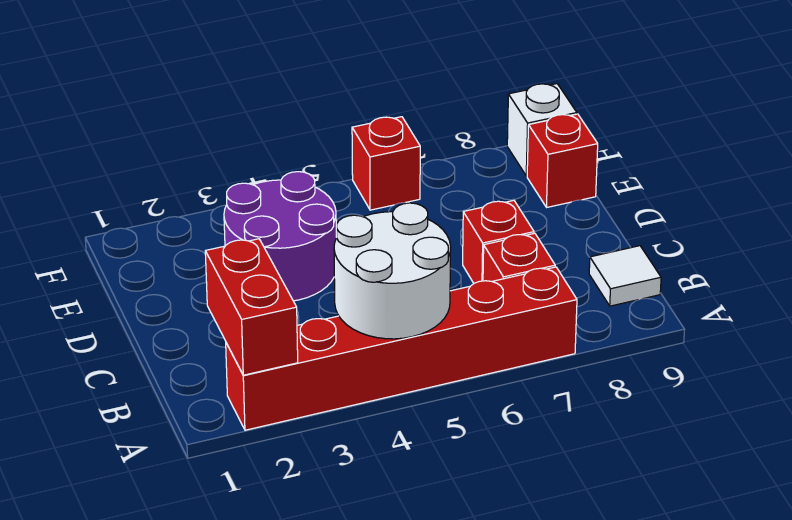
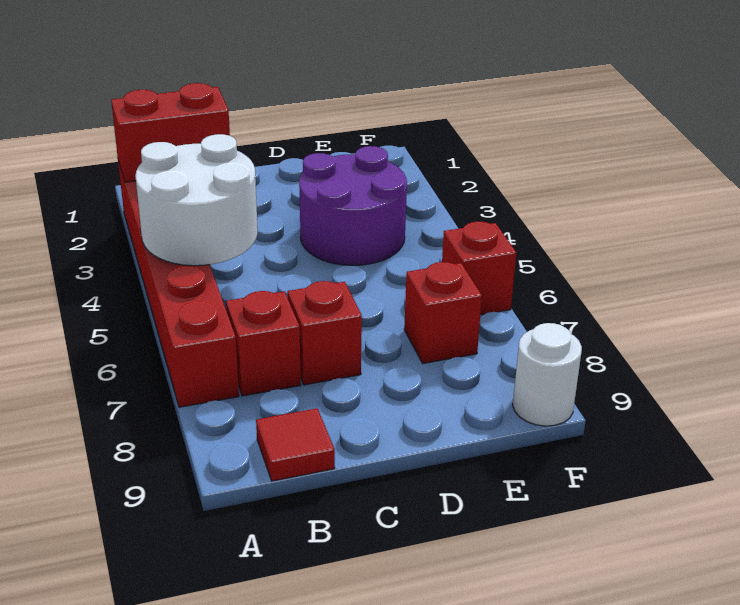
white tile B9 level 1 -> red tile B9 level 1
red brick E9 level 1 -> red brick E7 level 1
white brick F9 level 1 -> white round brick F9 level 1

